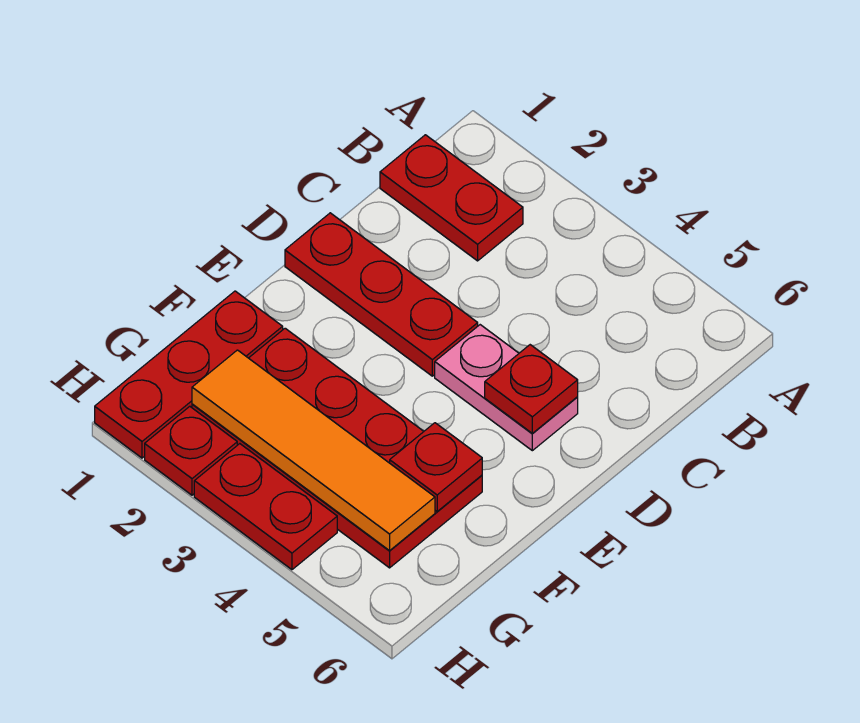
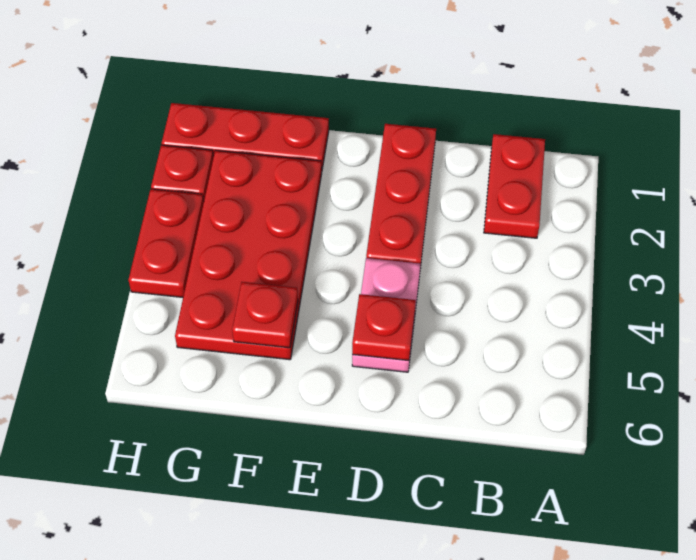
orange tile G2:G5 level 2 -> none

